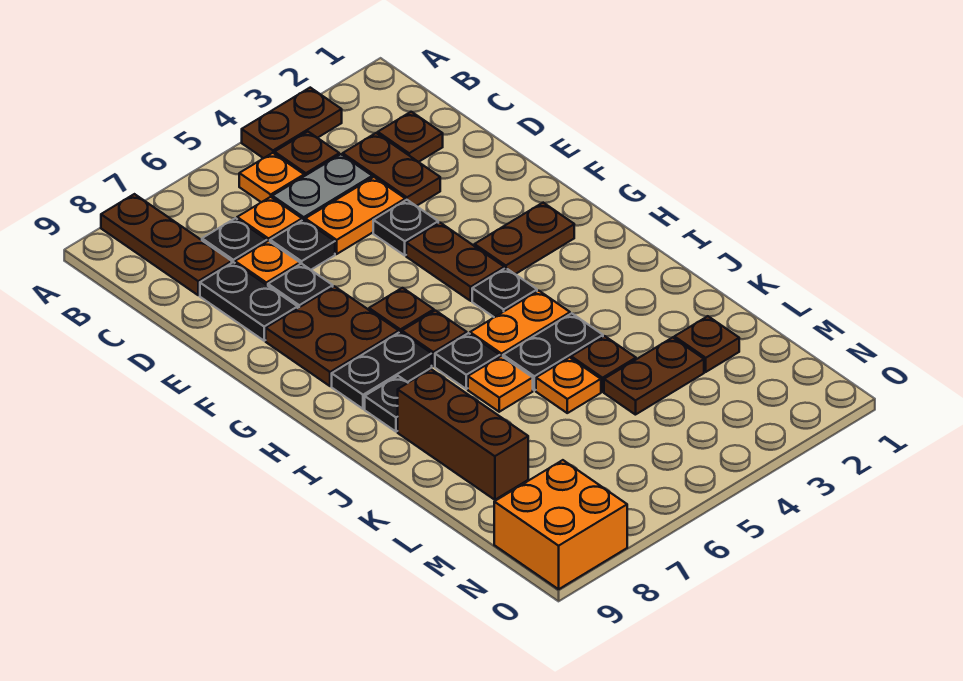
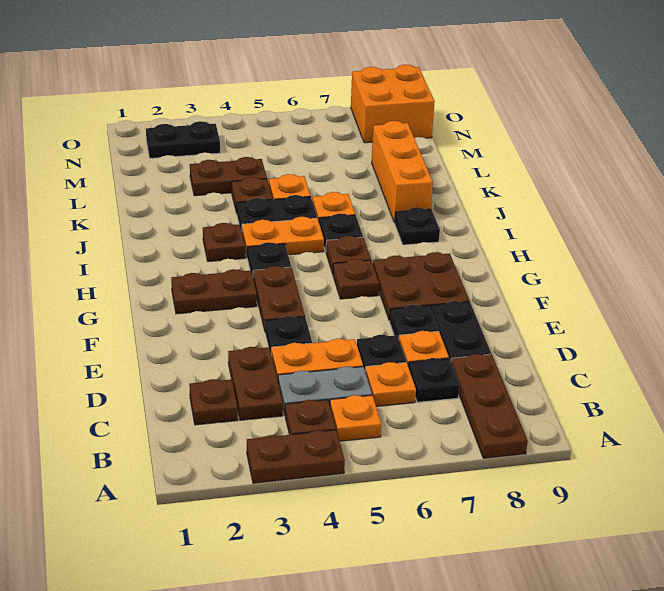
black plate H7:H8 level 1 -> black plate N2:N3 level 1
brown brick J8:L8 level 1 -> orange brick J8:L8 level 1
brown plate L2 level 1 -> brown plate I3 level 1

